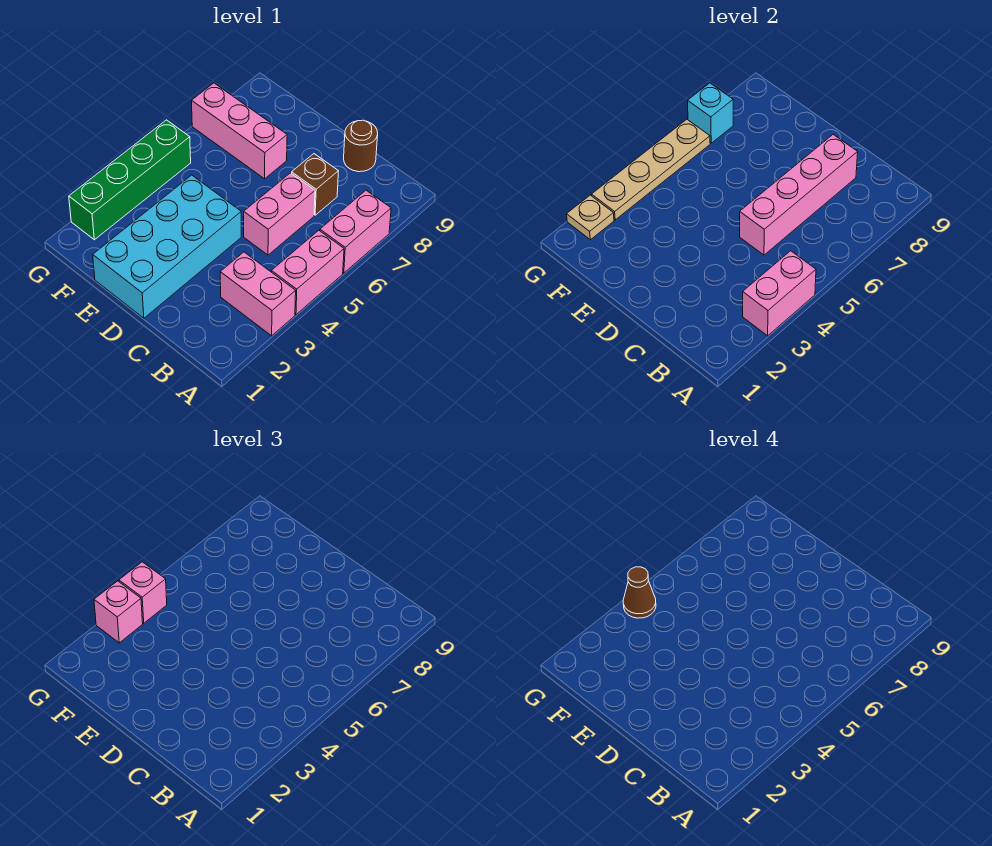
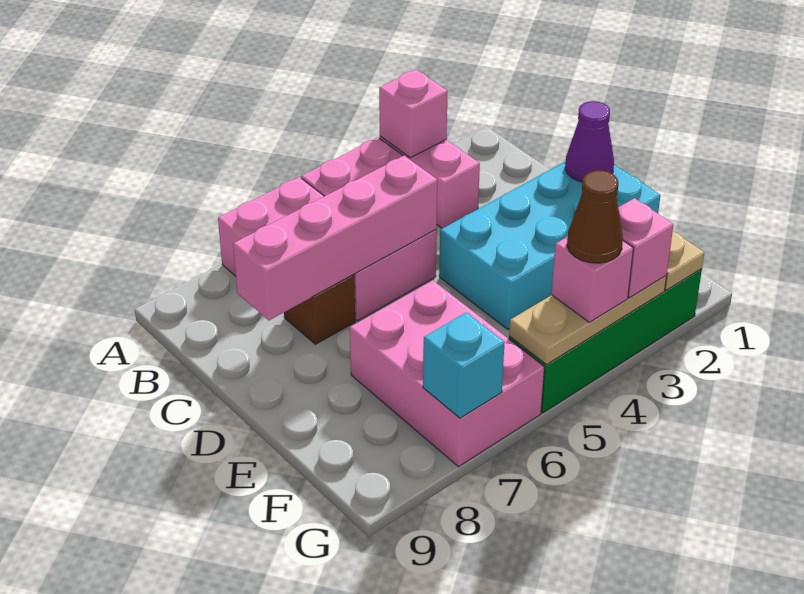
pink brick A3:A4 level 2 -> pink brick A3 level 2
brown round brick C9 level 1 -> none
none -> purple cone D1 level 2
pink brick E7:G7 level 1 -> pink brick E6:G7 level 1
tan plate G3:G6 level 2 -> tan plate G3:G5 level 2

